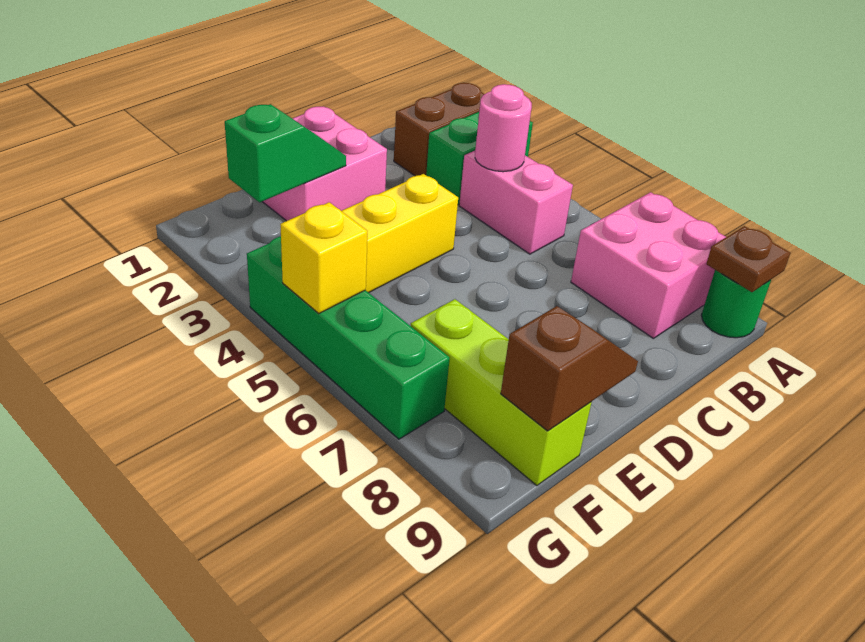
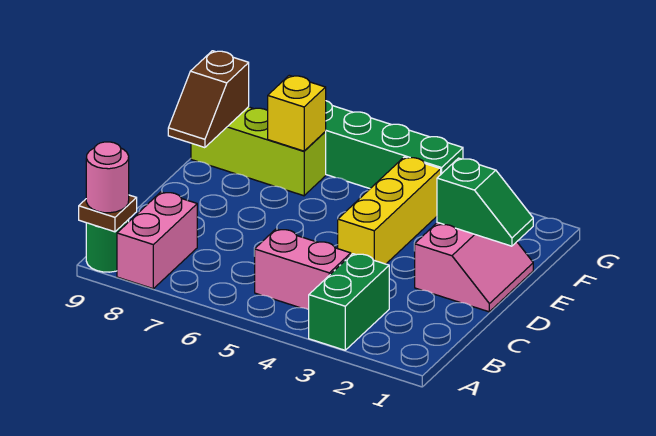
brown brick A2:B2 level 1 -> none
pink brick A7:B8 level 1 -> pink brick A8:B8 level 1
pink round brick B4 level 2 -> pink round brick A9 level 3
pink brick D1:E2 level 1 -> pink slope D1:E2 level 1 top 2
green slope E2:F2 level 2 top F -> green slope E1:E2 level 2 top 2
yellow brick G5 level 2 -> yellow brick F7 level 2

